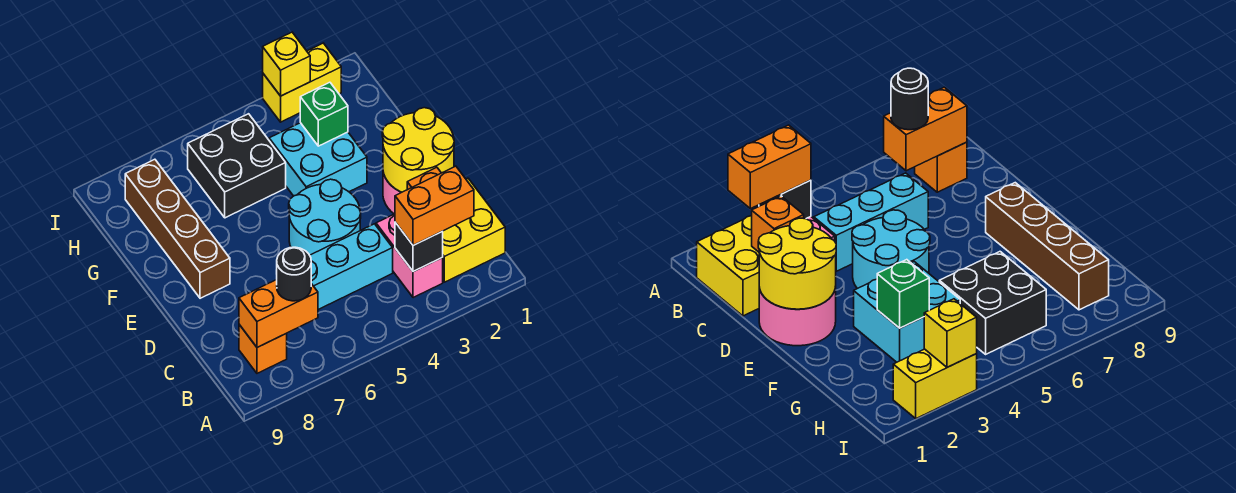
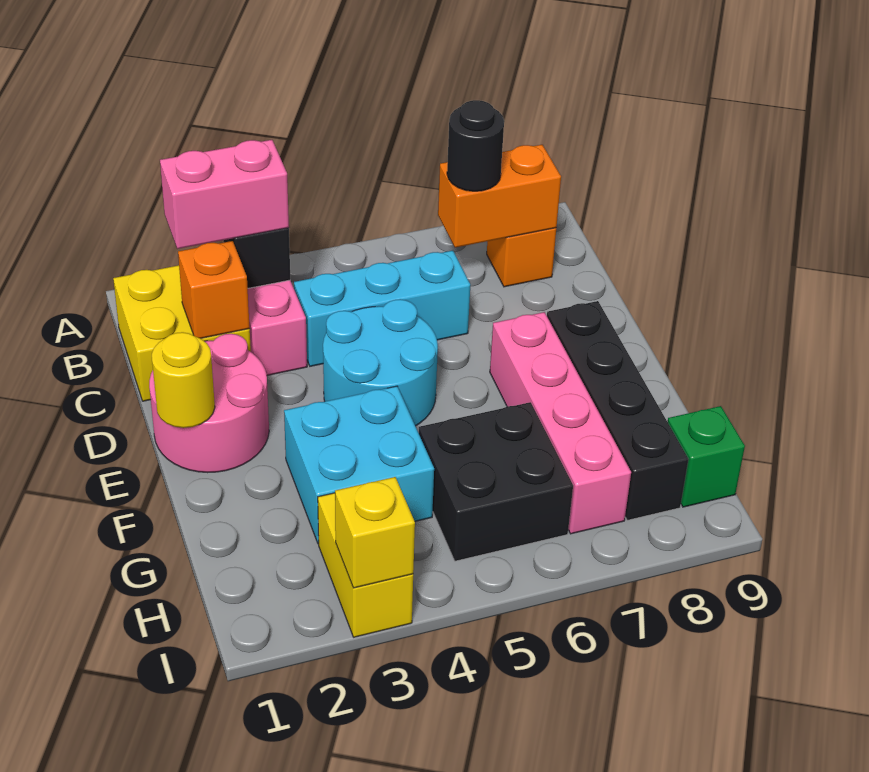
orange brick B2:B3 level 3 -> pink brick B2:B3 level 3
yellow round brick D1:E2 level 2 -> yellow round brick E1 level 2
none -> pink brick E7:H7 level 1
brown brick E8:H8 level 1 -> black brick E8:H8 level 1
green brick G3 level 2 -> green brick H9 level 1
yellow brick I2:I3 level 1 -> yellow brick H3:I3 level 1

